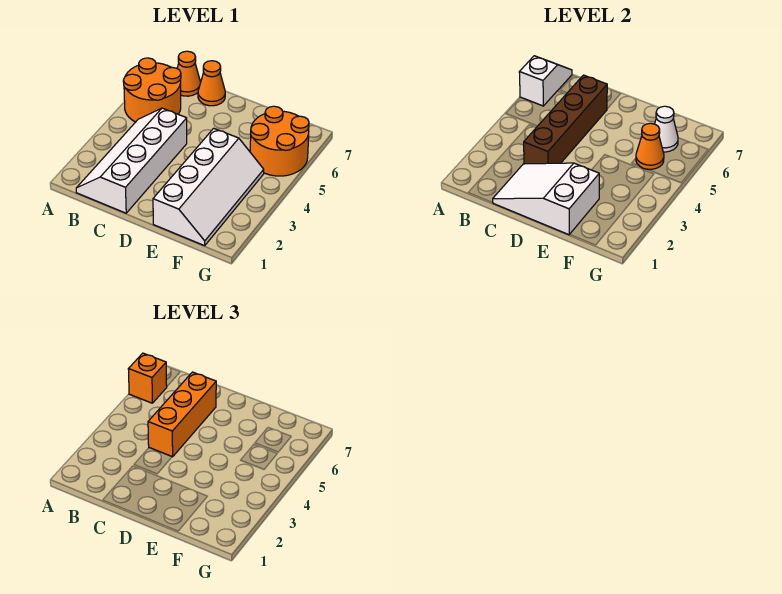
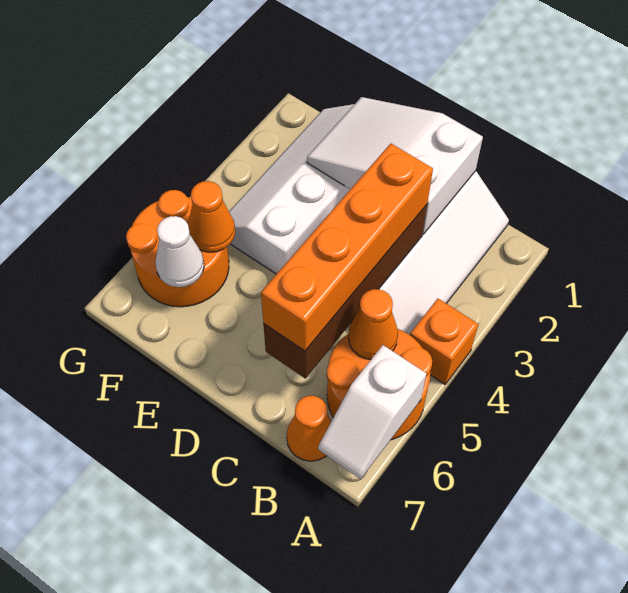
orange brick A6 level 3 -> orange brick A4 level 1
white slope C1:E2 level 2 top E -> white slope C1:E2 level 2 top C
orange brick C4:C6 level 3 -> orange brick C3:C6 level 3
orange cone C7 level 1 -> orange cone B5 level 2

